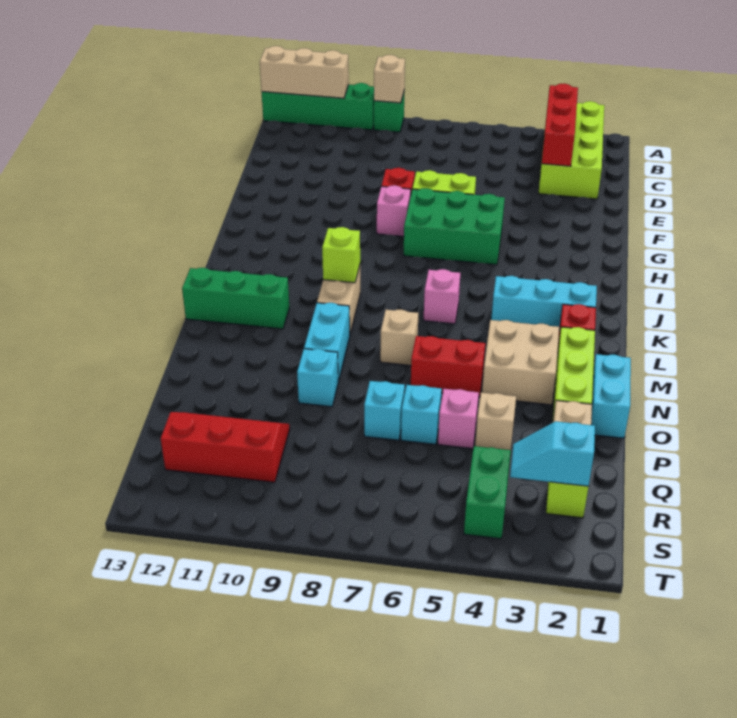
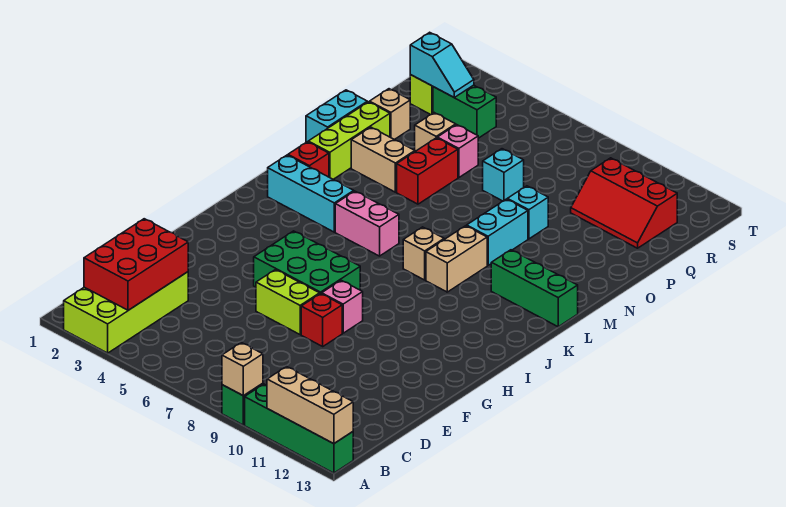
red brick B3:D3 level 2 -> red brick B2:D3 level 2
pink brick K6 level 1 -> pink brick K5:K6 level 1
lime brick K9 level 2 -> none
tan brick M3:N4 level 1 -> tan brick N3:N4 level 1
tan brick M7 level 1 -> tan brick K8 level 1
red brick N5:N6 level 1 -> red brick N5:O5 level 1
cyan brick P6 level 1 -> none
green brick R4:S4 level 1 -> green brick R3:R4 level 1

